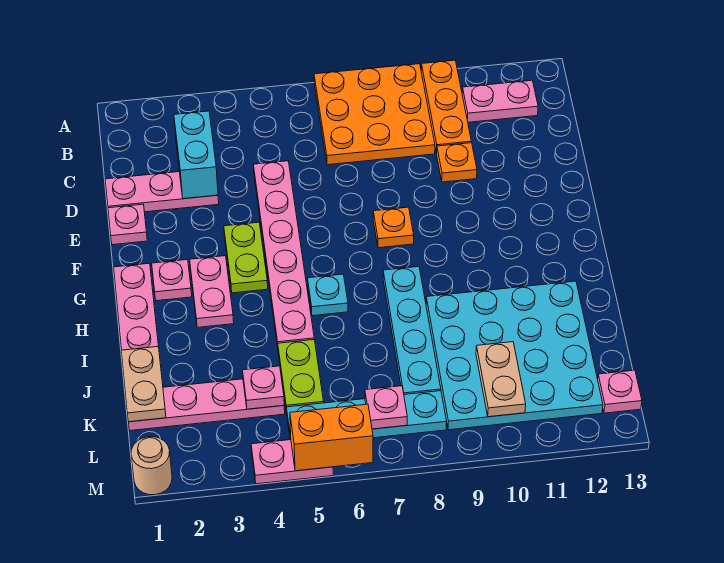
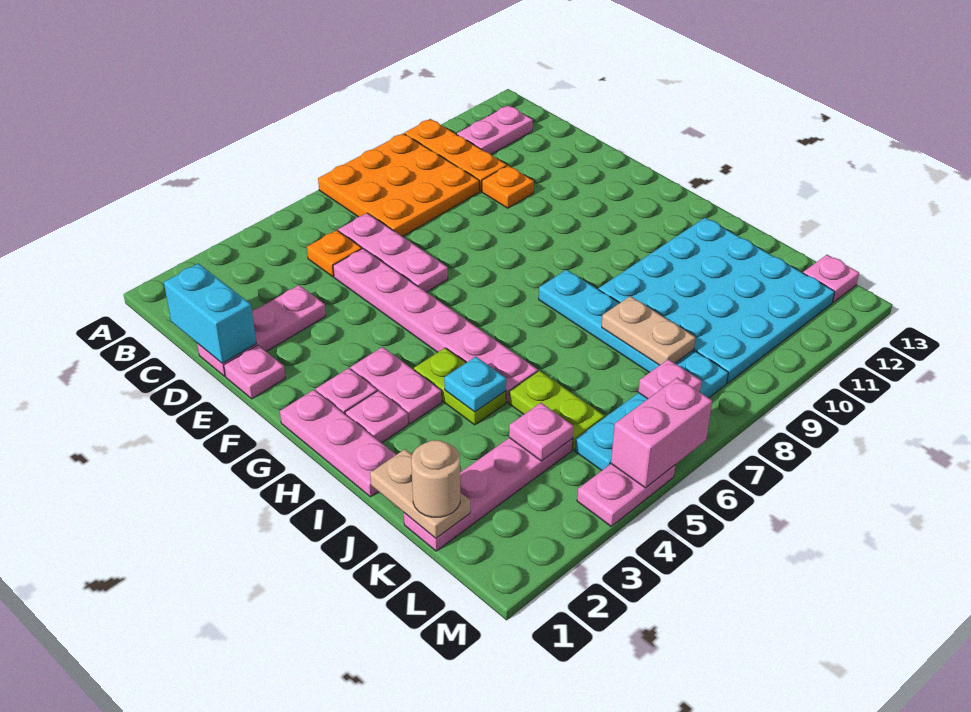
cyan brick C3:D3 level 2 -> cyan brick C1:D1 level 2
none -> pink plate C6:E6 level 1
lime plate F4:G4 level 1 -> lime plate H4:I4 level 1
orange plate F8 level 1 -> orange plate C5 level 1
none -> pink plate H2 level 1
cyan plate H6 level 1 -> cyan plate I4 level 2
tan plate K10:L10 level 2 -> tan plate J8:K8 level 2
tan round brick M1 level 1 -> tan round brick K1 level 3
orange brick M5:M6 level 2 -> pink brick M5:M6 level 2

